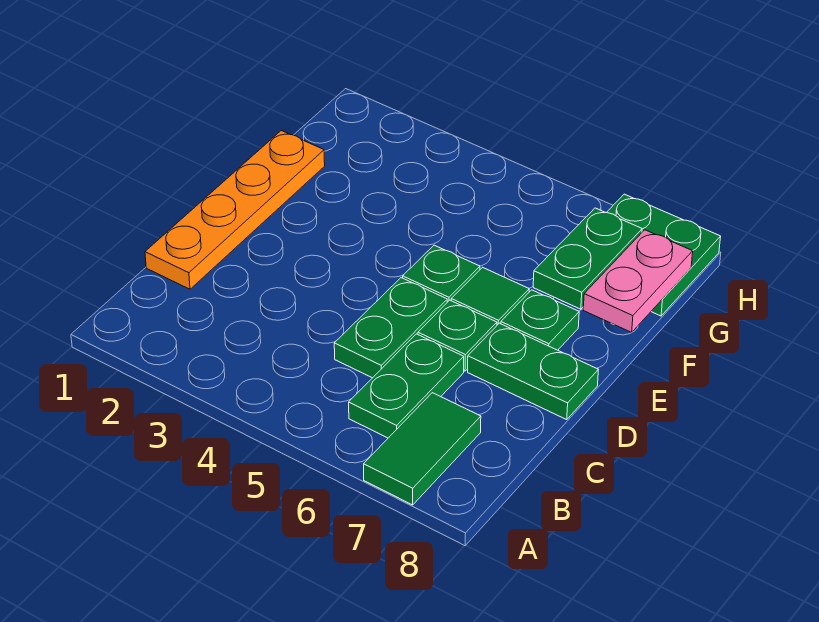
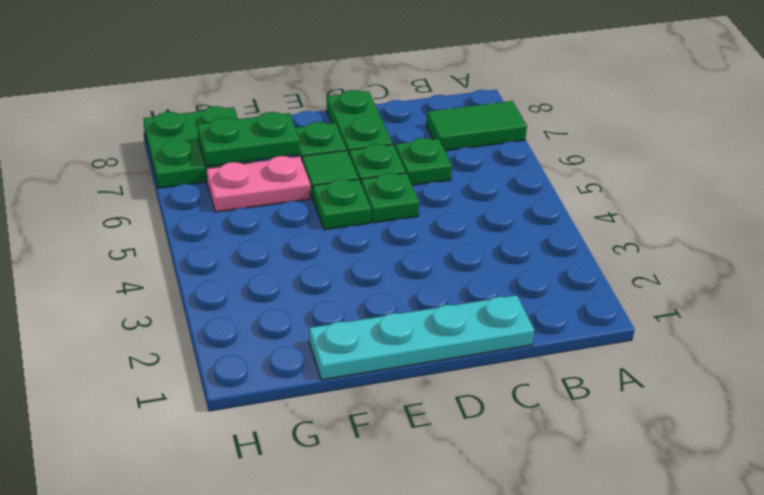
green plate B6:C6 level 1 -> green plate C6 level 1
orange plate C1:F1 level 1 -> cyan plate C1:F1 level 1
green plate C5:D5 level 1 -> green plate D5 level 1
pink plate F8:G8 level 2 -> pink plate F6:G6 level 1

